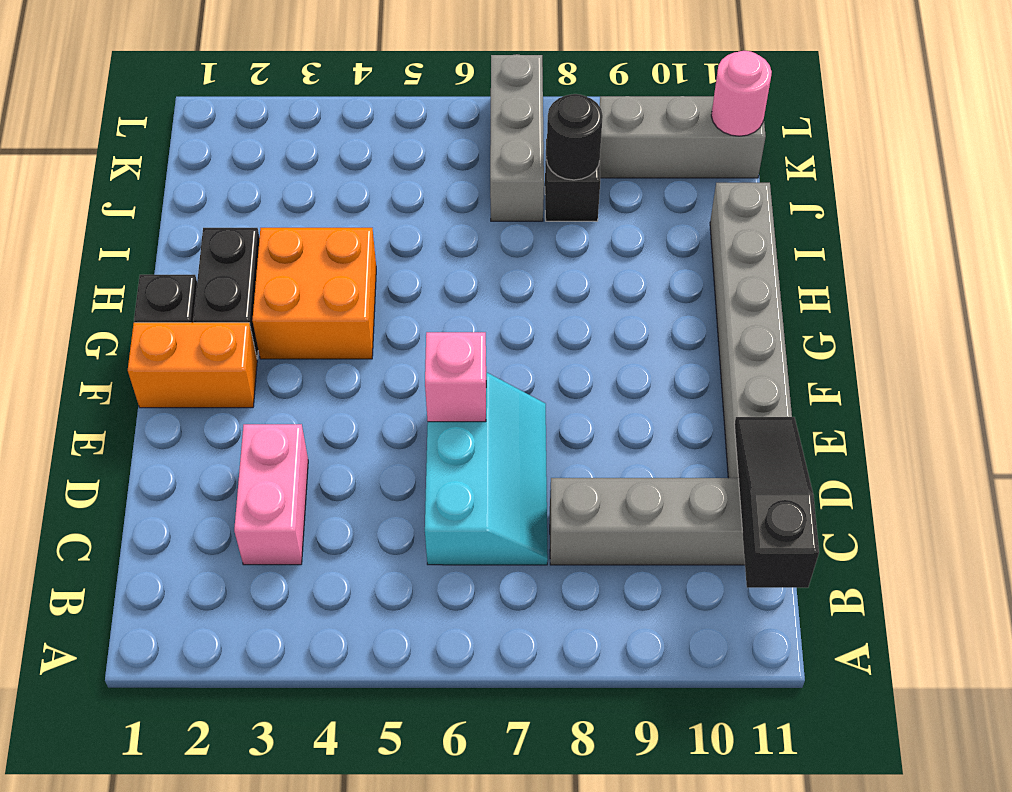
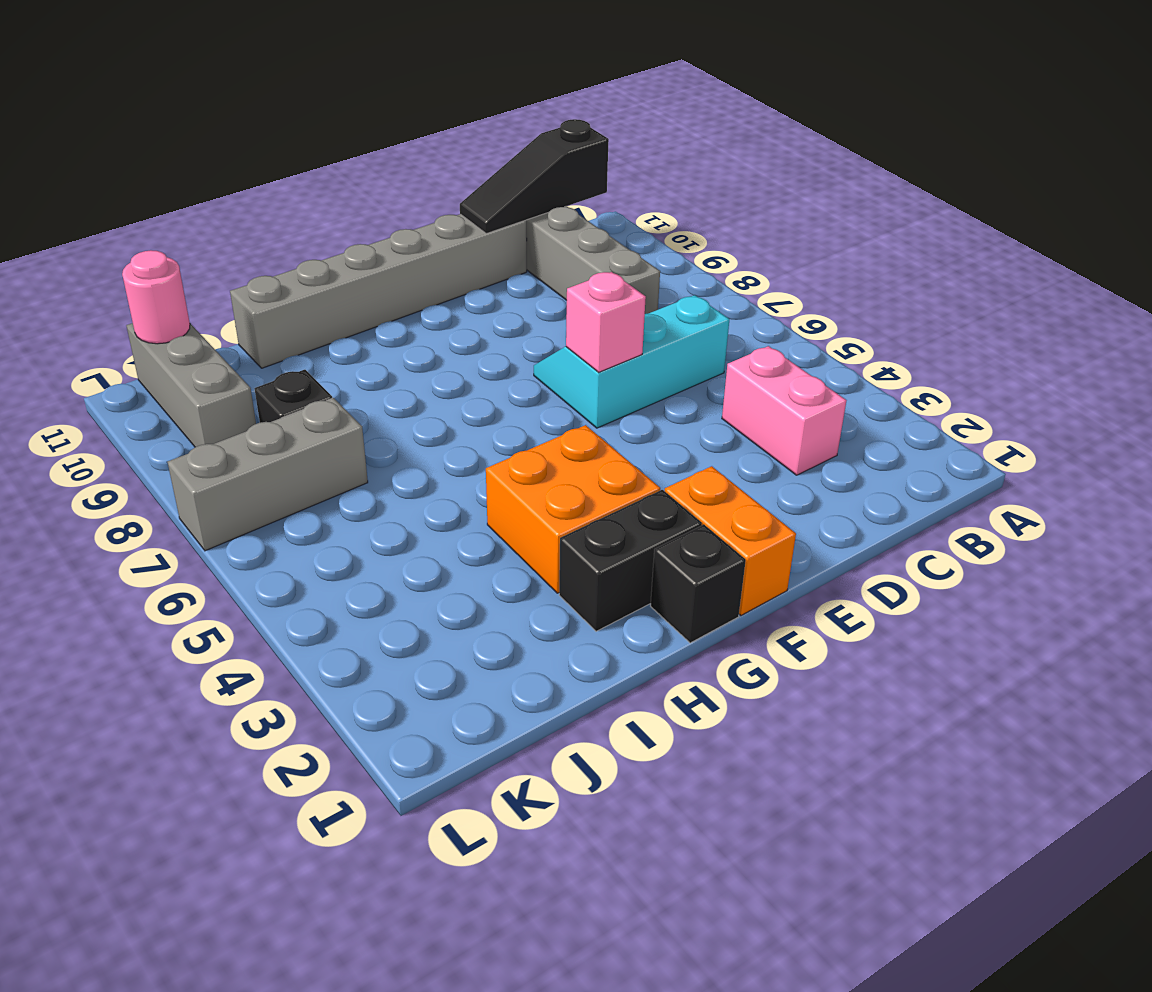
pink brick C3:D3 level 1 -> pink brick C3:C4 level 1
black round brick J8 level 2 -> none

